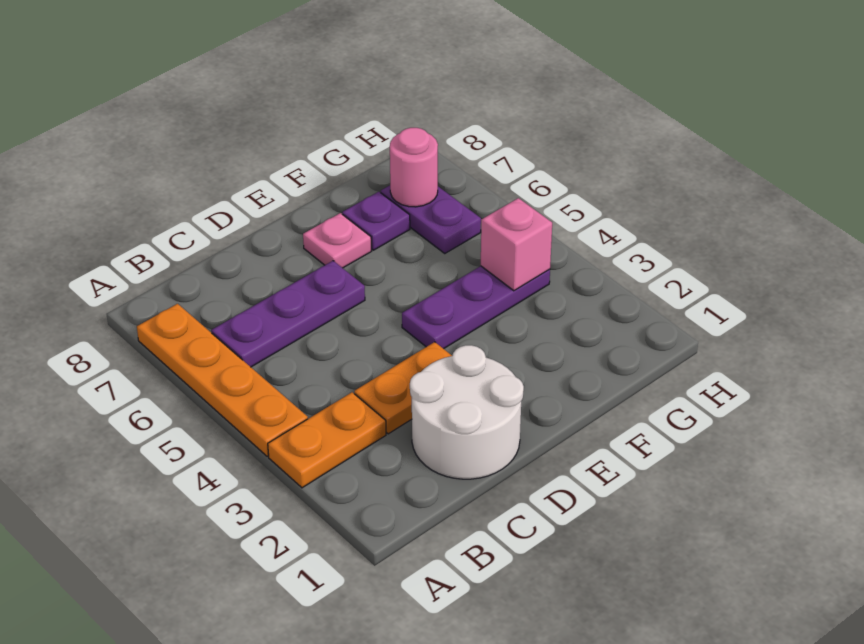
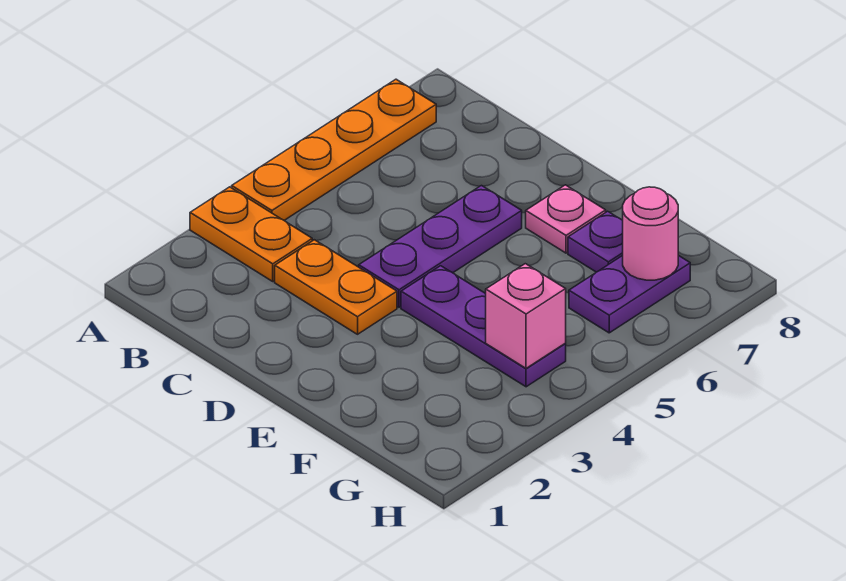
purple plate B6:D6 level 1 -> purple plate D4:D6 level 1
white round brick C1:D2 level 1 -> none

